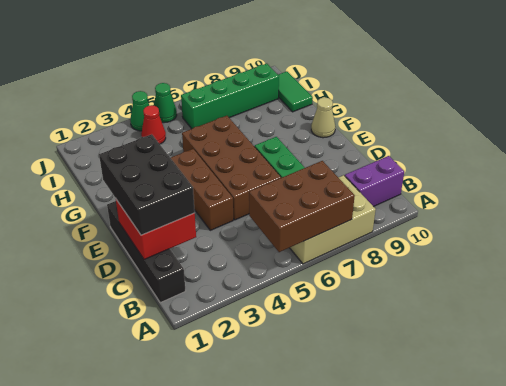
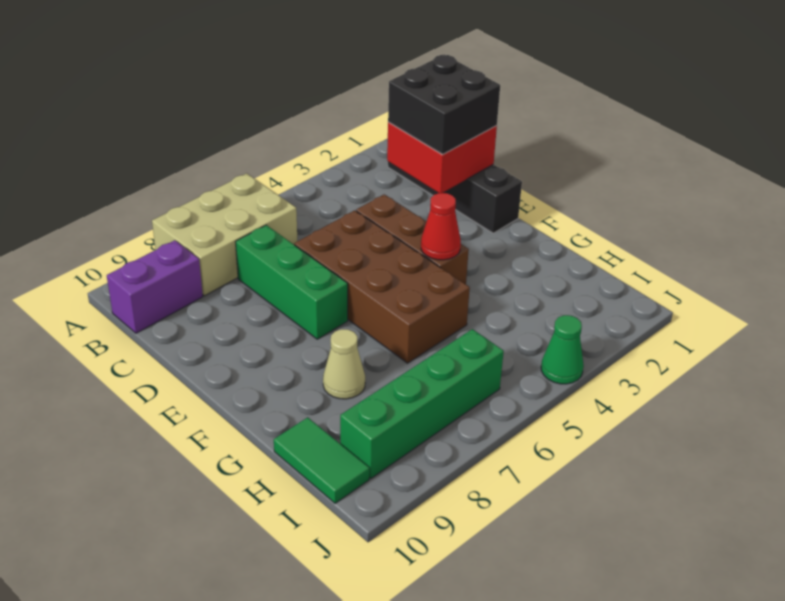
brown brick A5:B7 level 2 -> none
black brick C1:E2 level 3 -> black brick C1:D2 level 3
tan cone F10 level 1 -> tan cone G8 level 1
red cone I4 level 1 -> red cone F4 level 2
green cone J5 level 1 -> none

